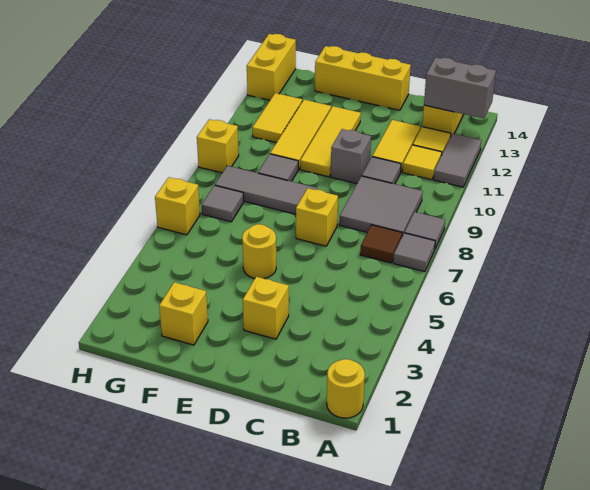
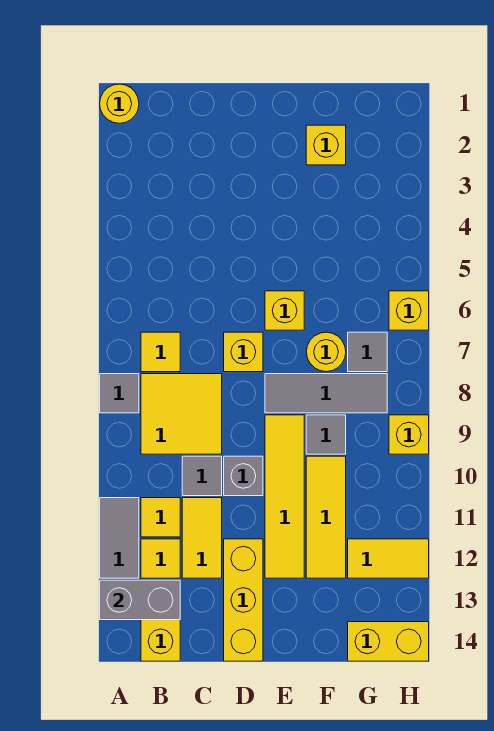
grey tile A7 level 1 -> none
brown tile B7 level 1 -> yellow tile B7 level 1
grey tile B8:C9 level 1 -> yellow tile B8:C9 level 1
yellow brick D3 level 1 -> yellow brick E6 level 1
yellow brick D14:F14 level 1 -> yellow brick D12:D14 level 1
yellow round brick E5 level 1 -> yellow round brick F7 level 1
yellow tile E10:E12 level 1 -> yellow tile E9:E12 level 1
yellow tile G11:G12 level 1 -> yellow tile G12:H12 level 1
yellow brick H13:H14 level 1 -> yellow brick G14:H14 level 1

